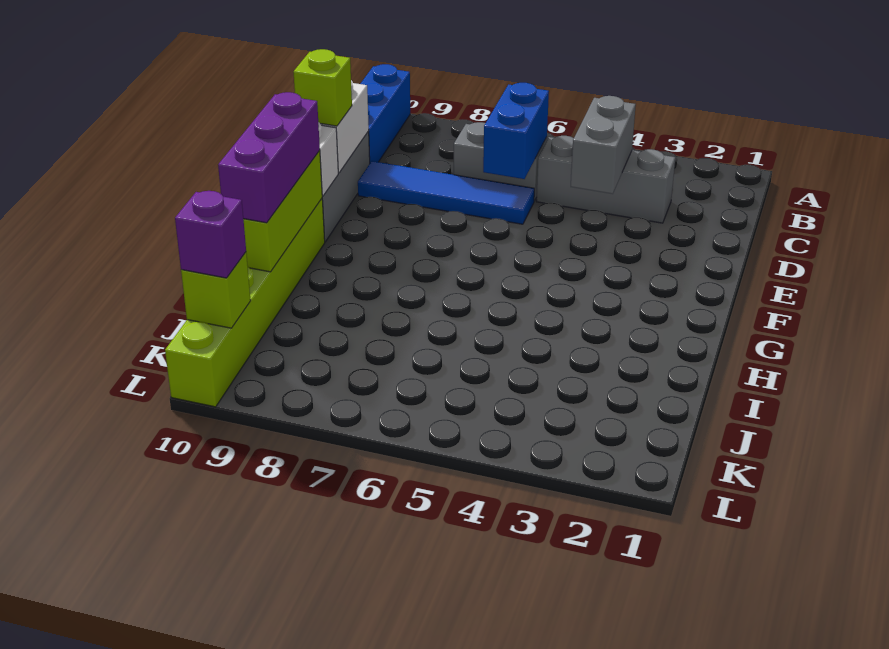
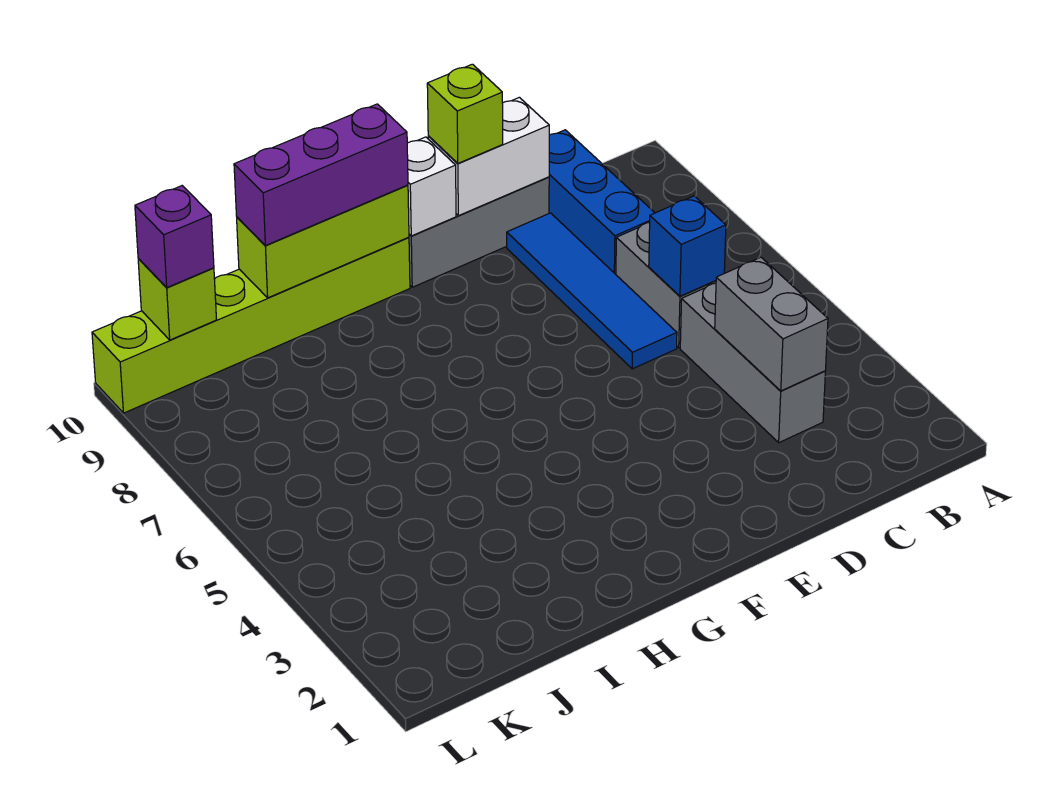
blue brick A10:C10 level 1 -> blue brick C8:C10 level 1
grey brick C4:D4 level 2 -> grey brick C3:C4 level 2
blue brick C6:D6 level 2 -> blue brick C6 level 2

